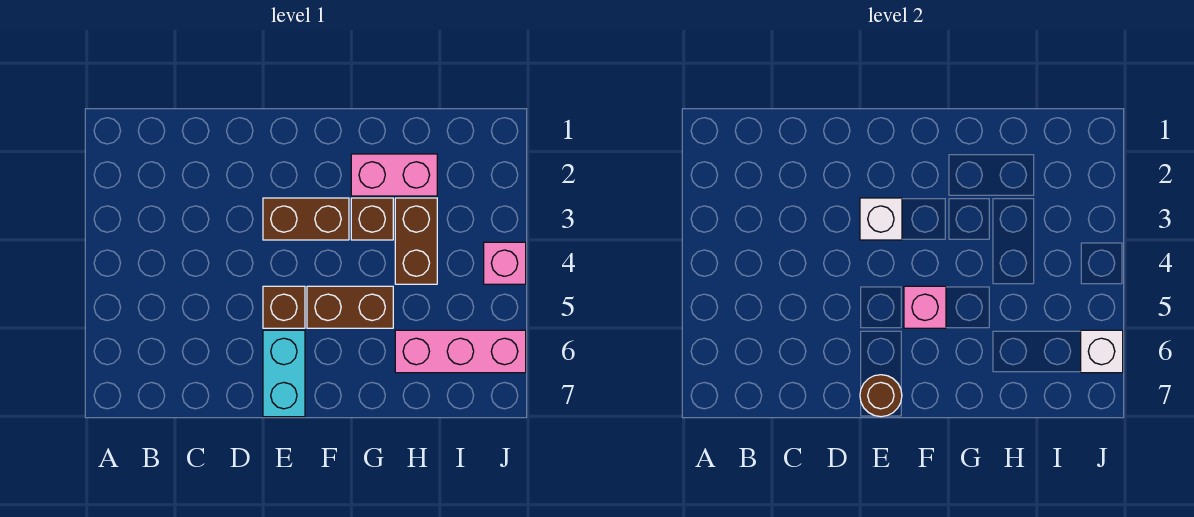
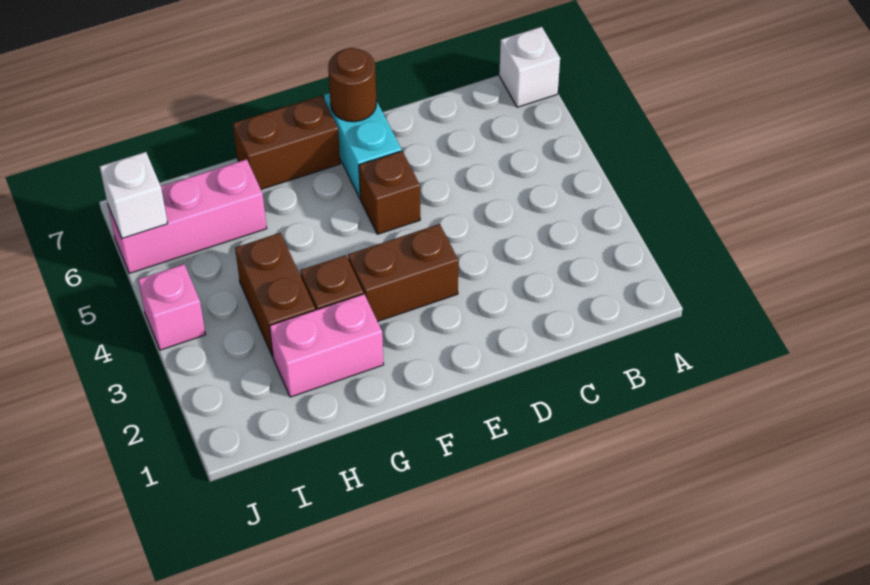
white brick E3 level 2 -> white brick A7 level 1
brown brick F5:G5 level 1 -> brown brick F7:G7 level 1
pink brick F5 level 2 -> none

